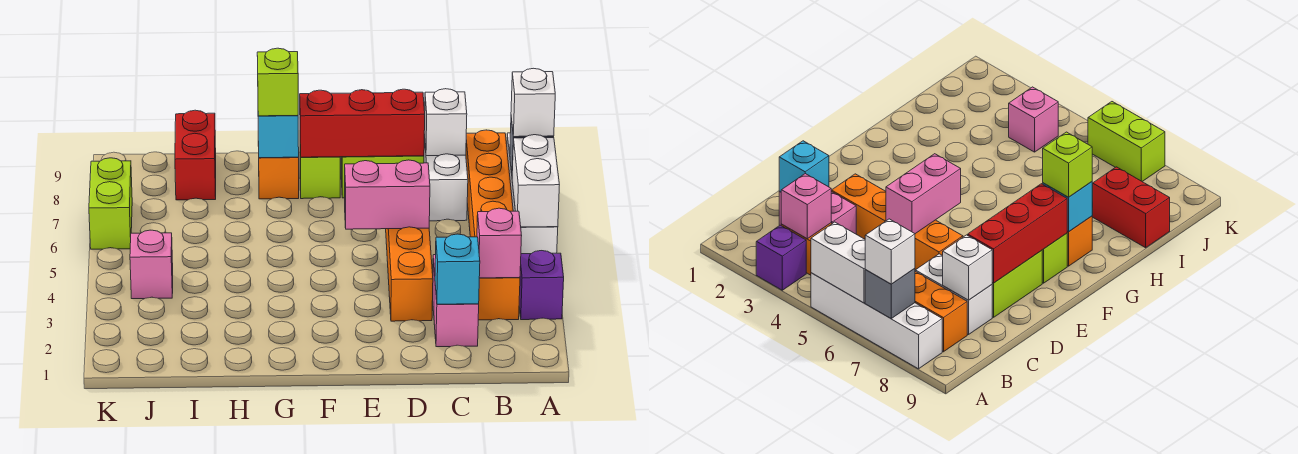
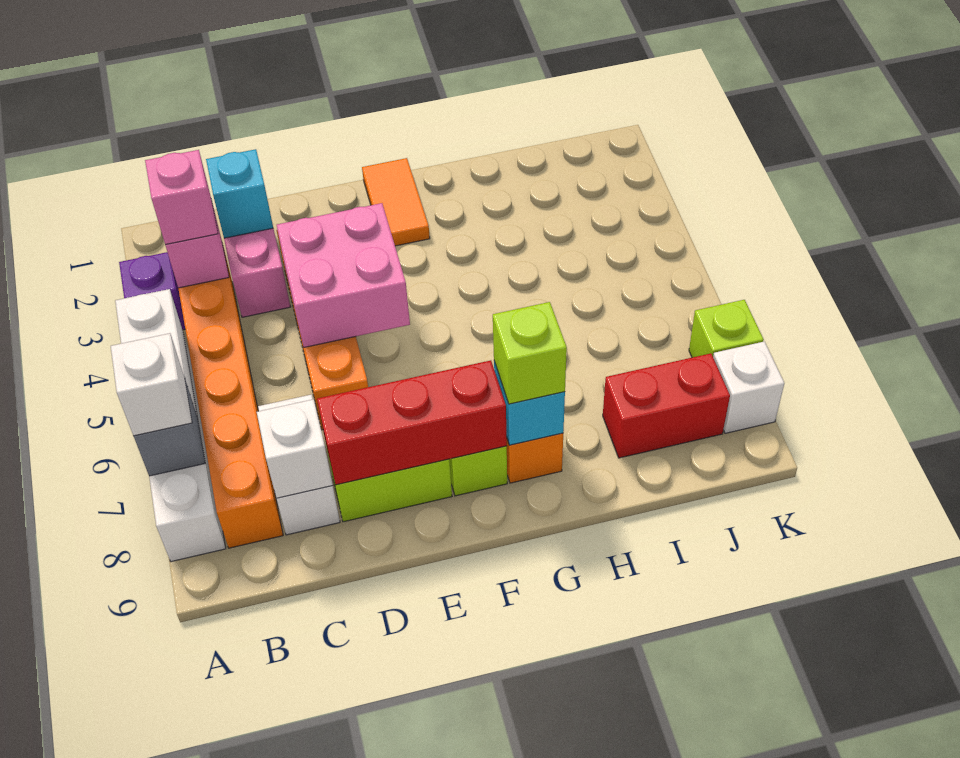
pink brick D5:E5 level 2 -> pink brick D4:E5 level 2
none -> orange tile F1:F2 level 1
red brick I8:I9 level 1 -> red brick I8:J8 level 1
pink brick J4 level 1 -> pink brick B3 level 3
lime brick K6:K7 level 1 -> lime brick K7 level 1
none -> white brick K8 level 1

